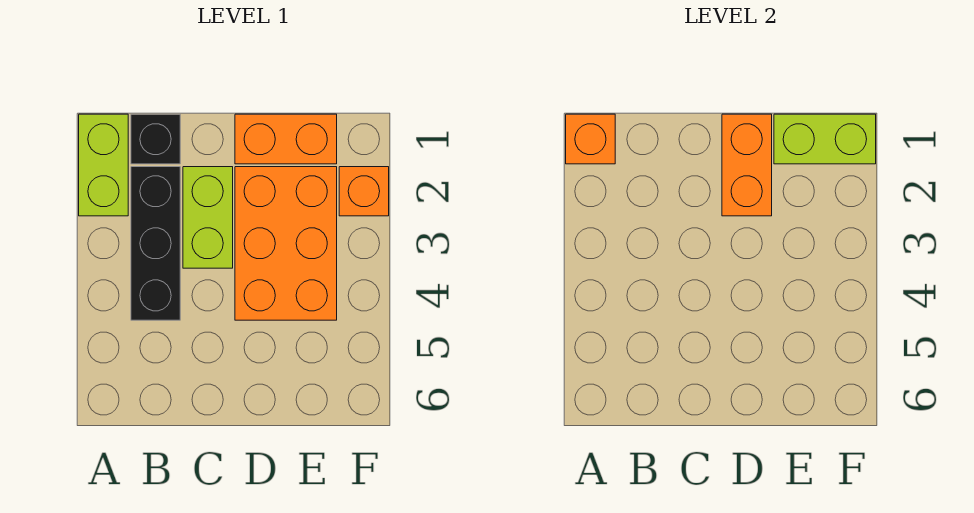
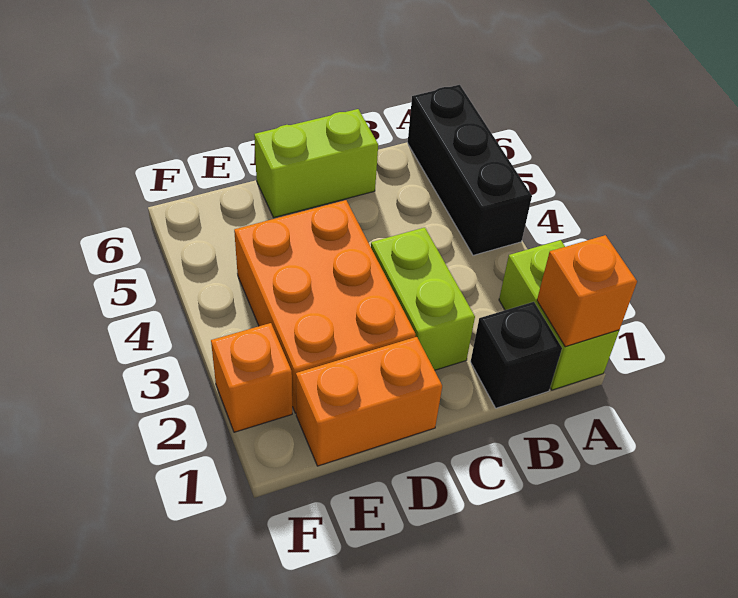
black brick B2:B4 level 1 -> black brick A4:A6 level 1
orange brick D1:D2 level 2 -> none
lime brick E1:F1 level 2 -> lime brick C6:D6 level 1

